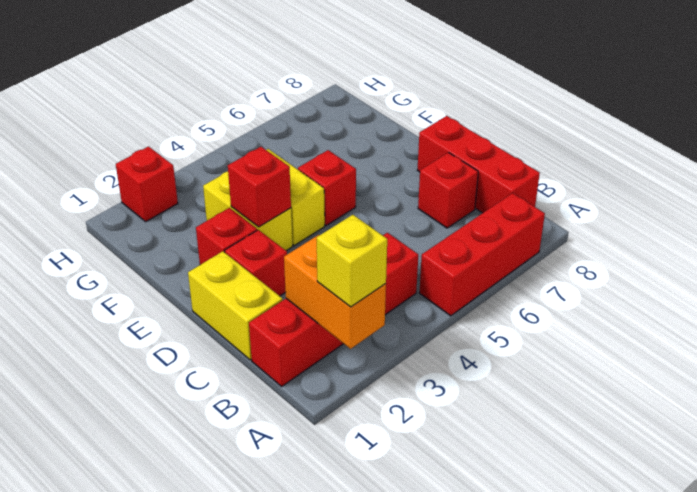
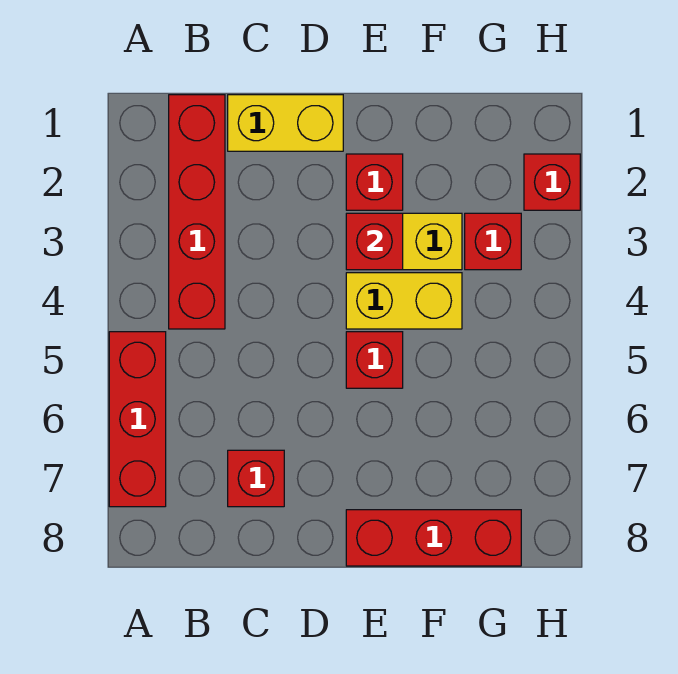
orange brick A2:B2 level 2 -> none
yellow brick A2 level 3 -> none
red brick B8:D8 level 1 -> red brick E8:G8 level 1
red brick D2 level 1 -> red brick G3 level 1

